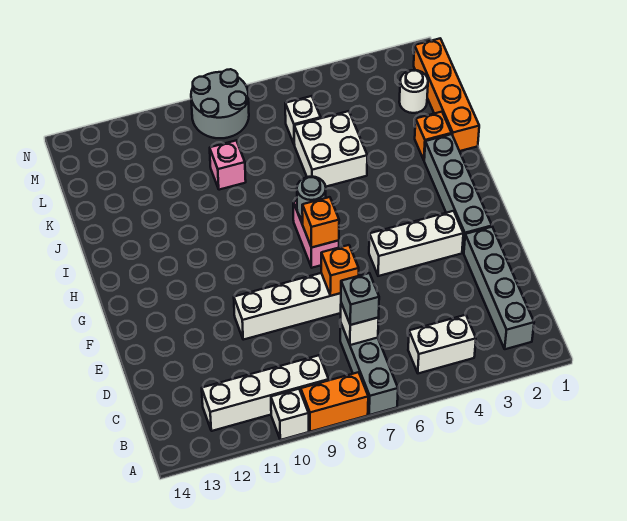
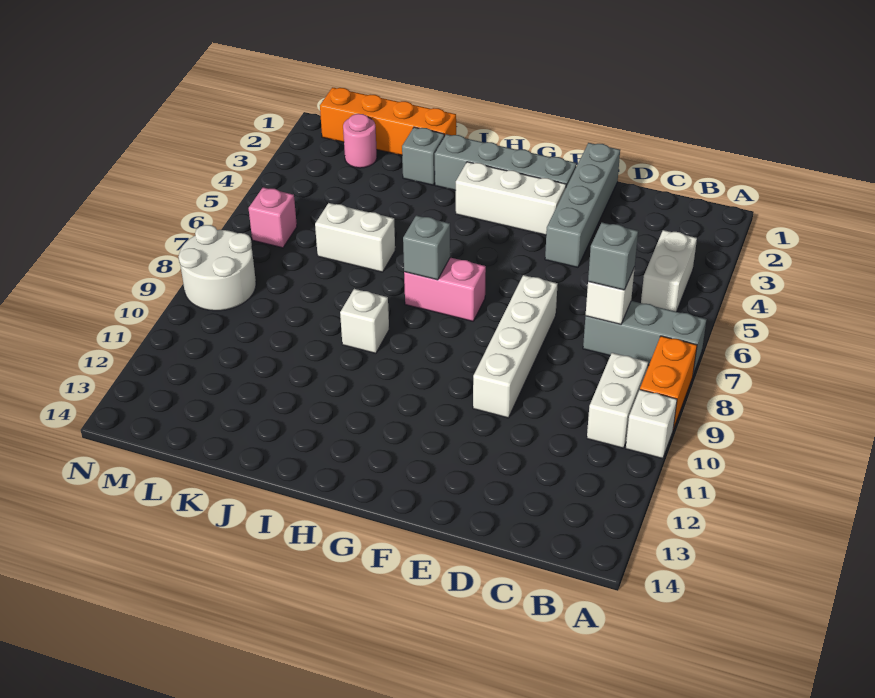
grey brick B2:E2 level 1 -> grey brick E1:E4 level 1
white brick B9:B12 level 1 -> white brick B9:B10 level 1
orange brick E7 level 2 -> none
white brick F3:F5 level 1 -> white brick F3:H3 level 1
orange brick G7 level 2 -> none
grey round brick H7 level 2 -> grey brick H7 level 2
orange brick J2 level 1 -> grey brick J2 level 1
white brick J5:K6 level 1 -> white brick J6:K6 level 1
pink brick K9 level 1 -> pink brick M6 level 1
white round brick L2 level 1 -> pink round brick L2 level 1
white brick L6 level 1 -> white brick I9 level 1
grey round brick M8:N9 level 1 -> white round brick M8:N9 level 1

